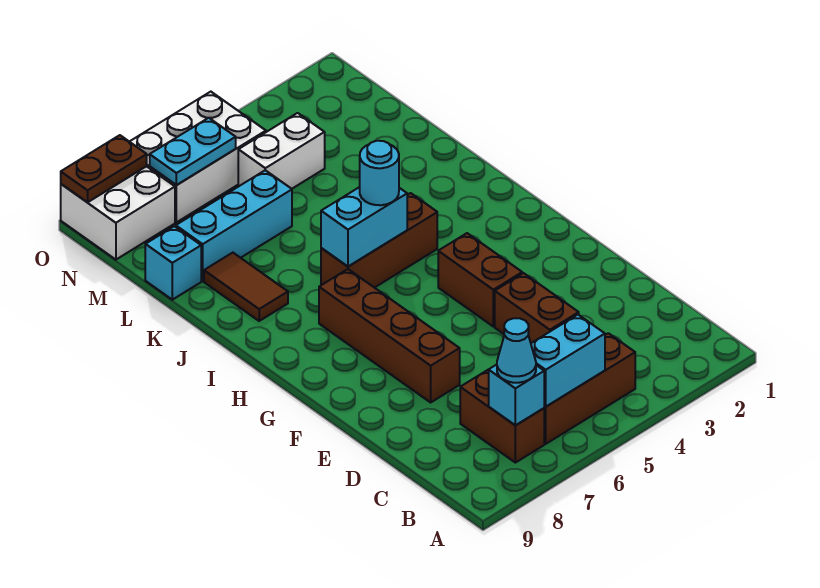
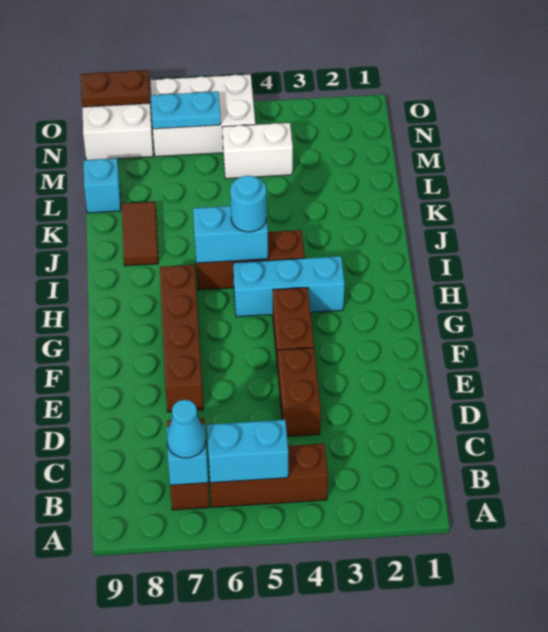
cyan brick L6:L8 level 1 -> cyan brick H3:H5 level 1

